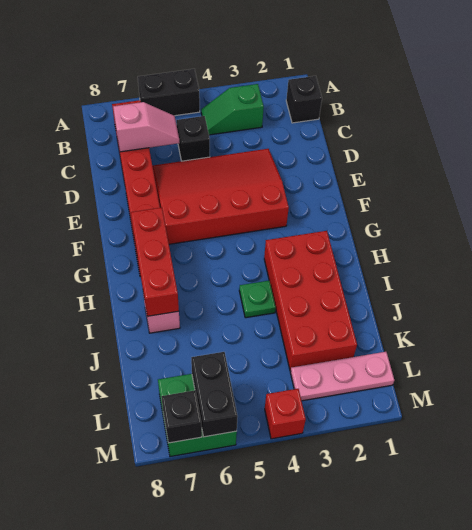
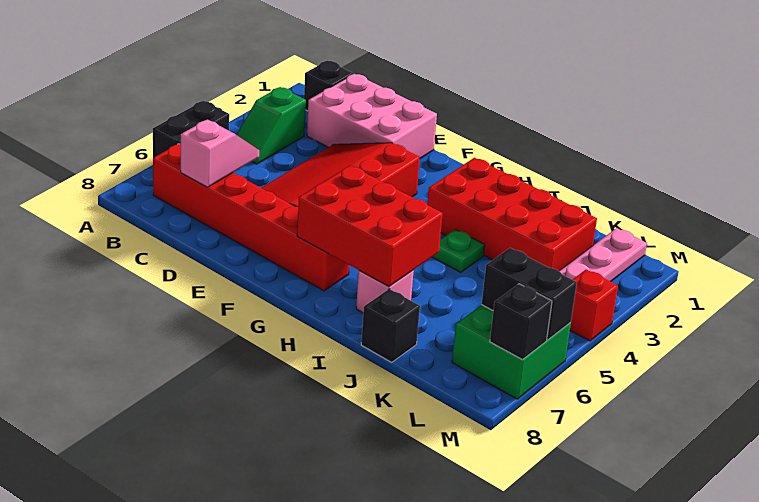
none -> pink brick C1:E2 level 1
black brick C5 level 1 -> black brick J8 level 1
red brick G7:I7 level 2 -> red brick G6:I7 level 2

